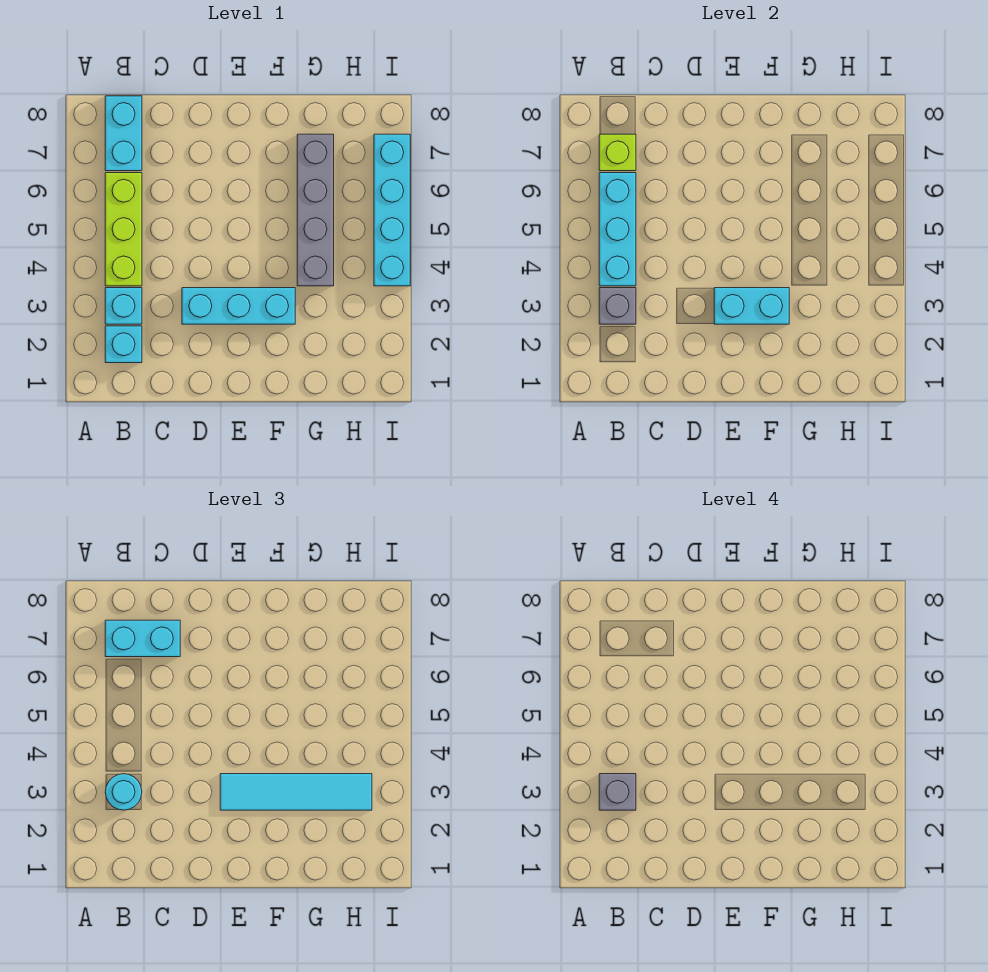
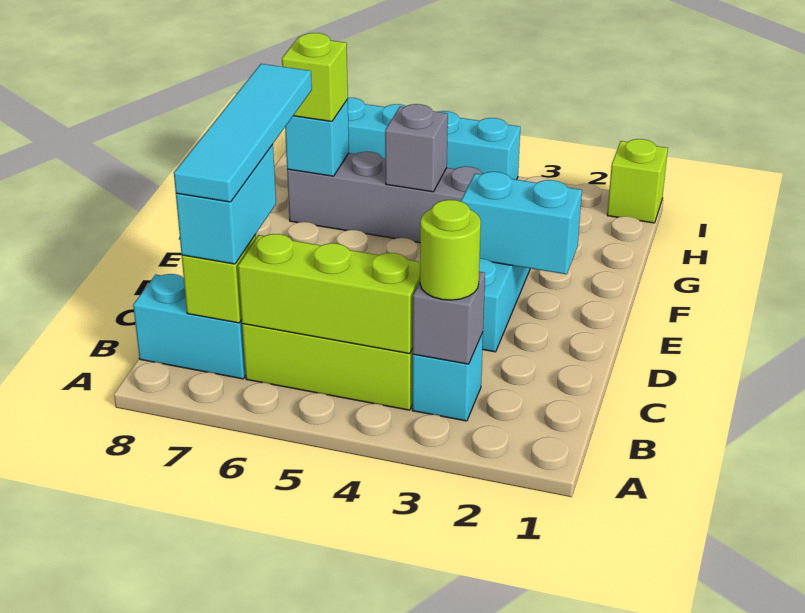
cyan brick B2 level 1 -> cyan brick G7 level 2
cyan round brick B3 level 3 -> lime round brick B3 level 3
grey brick B3 level 4 -> grey brick G5 level 2
cyan brick B4:B6 level 2 -> lime brick B4:B6 level 2
cyan brick E3:F3 level 2 -> cyan brick E2:E3 level 2
cyan tile E3:H3 level 3 -> cyan tile B7:E7 level 4
none -> lime brick G7 level 3
none -> lime brick I1 level 1

